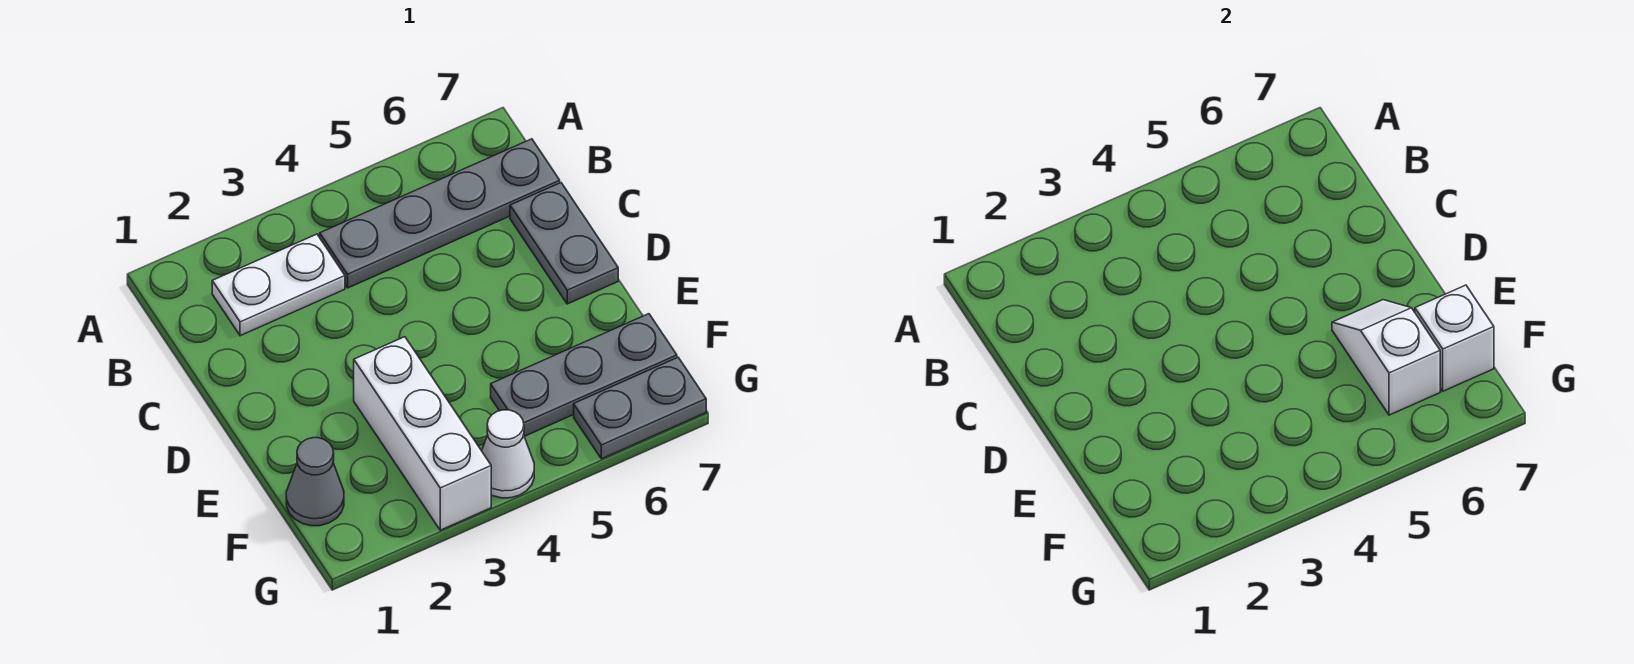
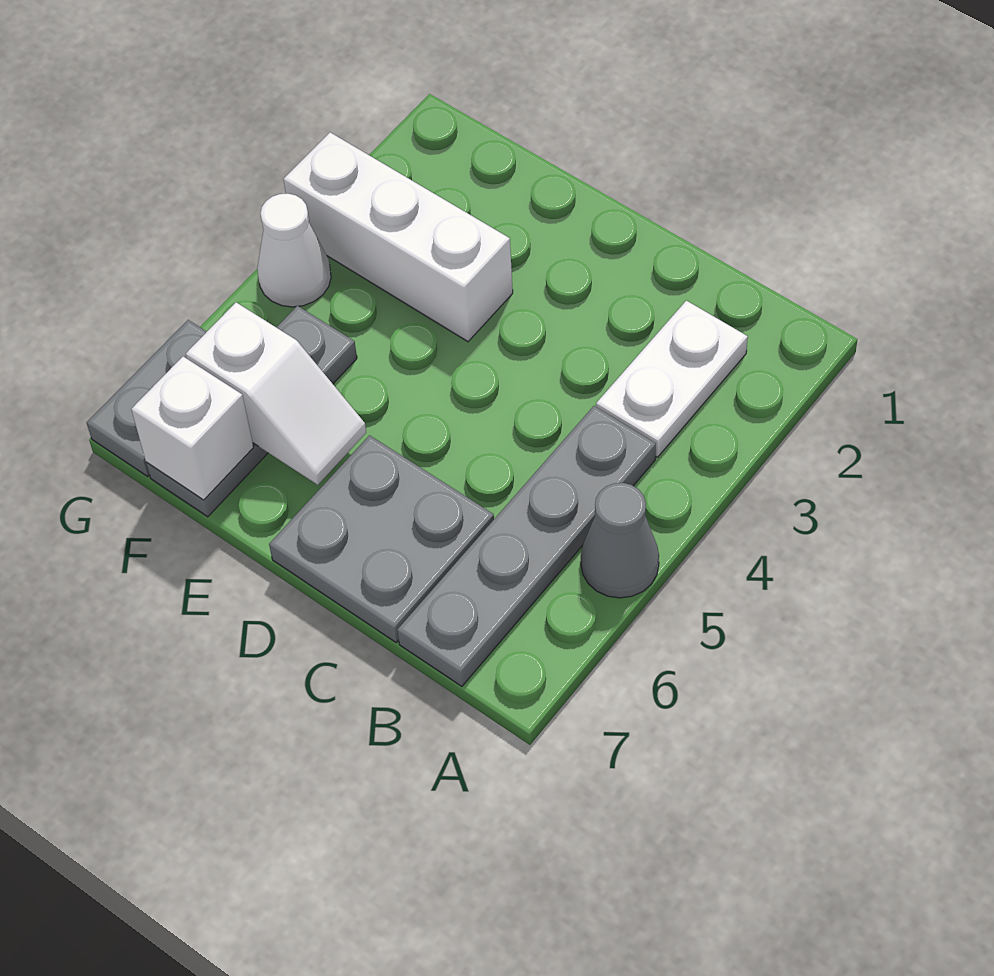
grey plate C7:D7 level 1 -> grey plate C6:D7 level 1
grey cone F1 level 1 -> grey cone A5 level 1

